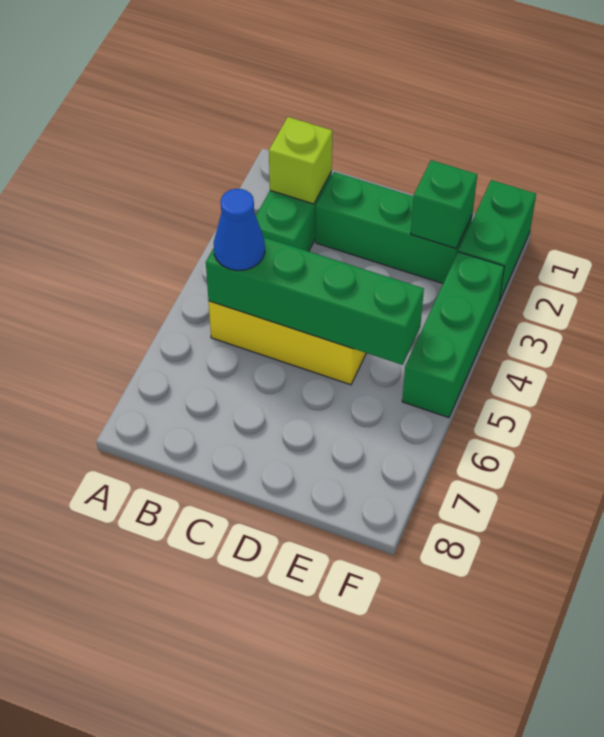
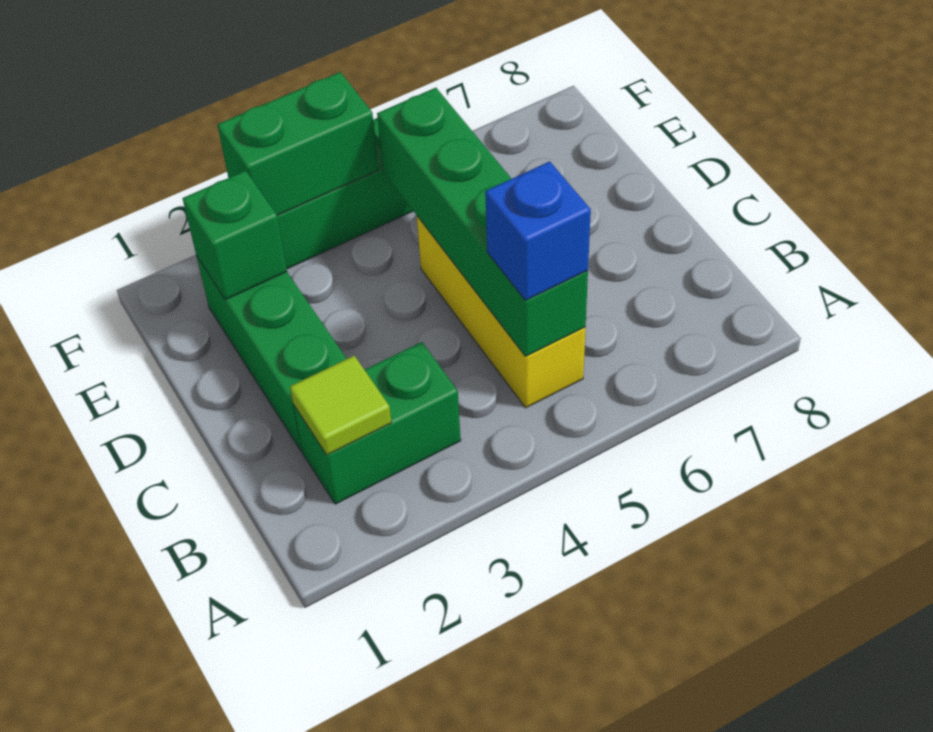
lime brick B2 level 2 -> lime tile B2 level 2
blue cone B5 level 3 -> blue brick B5 level 3
green brick F1:F2 level 1 -> green brick F3:F4 level 2

